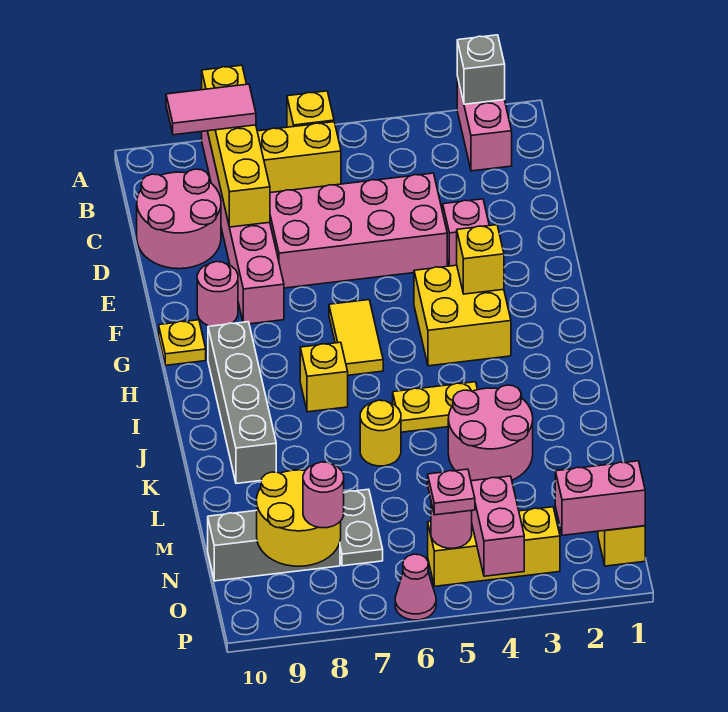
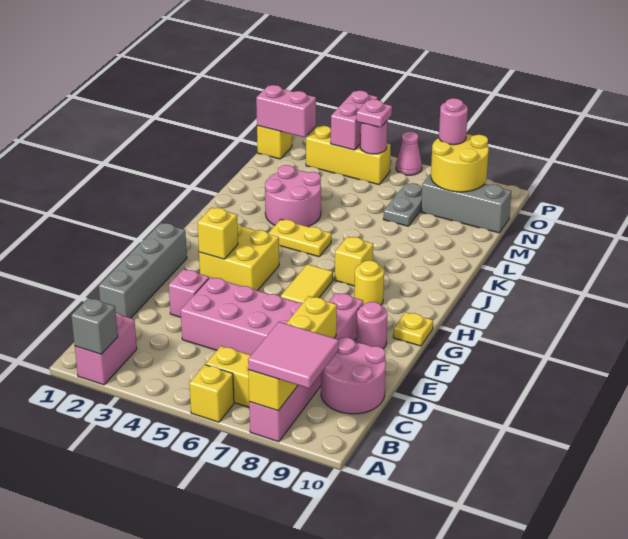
pink tile B8:B9 level 3 -> pink tile A8:B9 level 3
grey brick H9:K9 level 1 -> grey brick D1:G1 level 1
yellow round brick K6 level 1 -> yellow round brick H8 level 1

